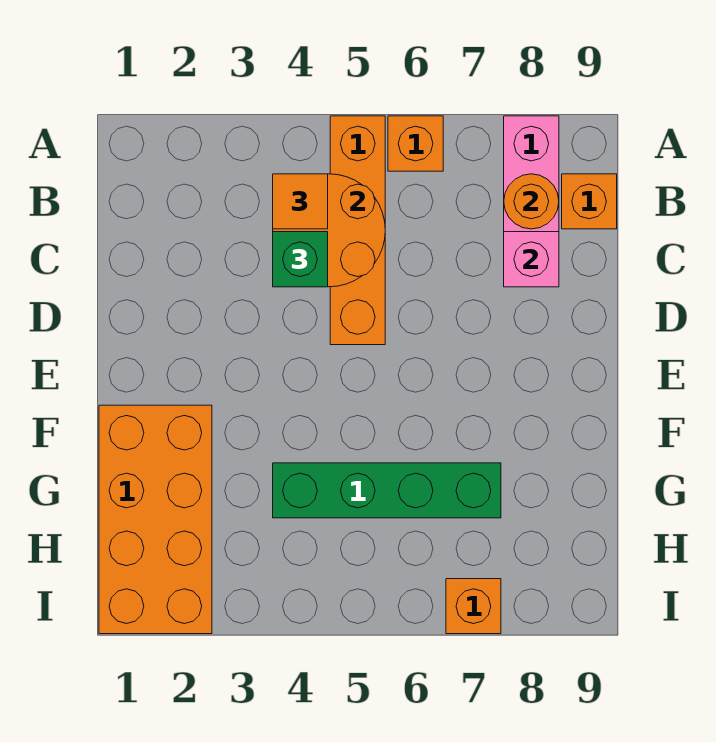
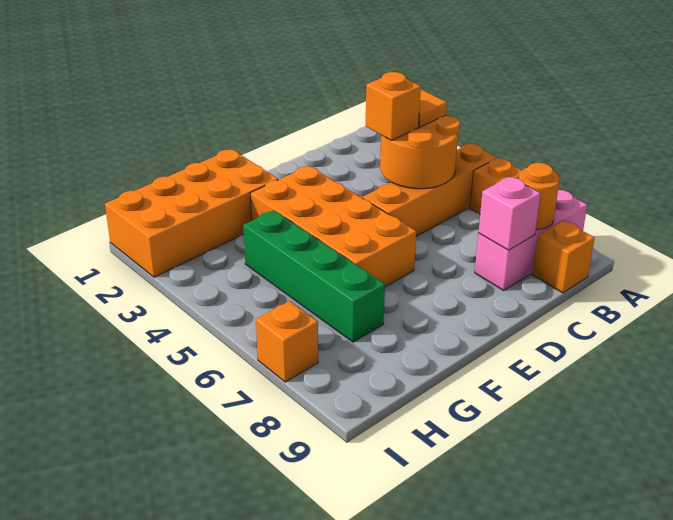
green brick C4 level 3 -> orange brick C4 level 3
none -> orange brick E3:F6 level 1

